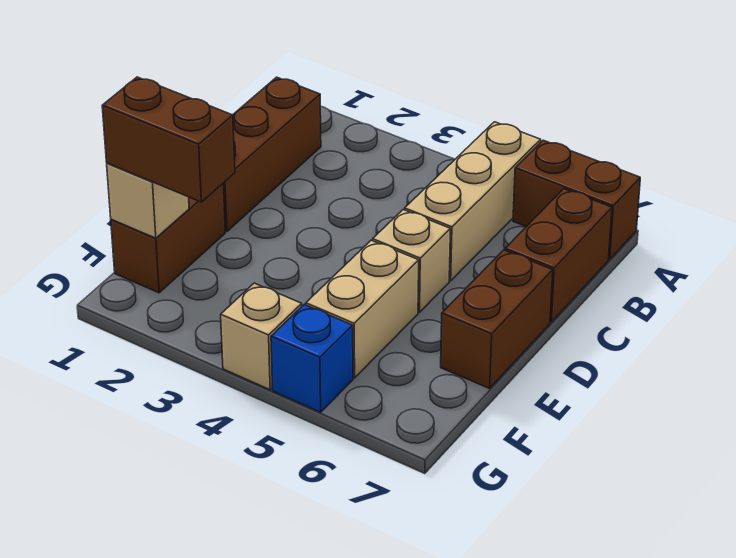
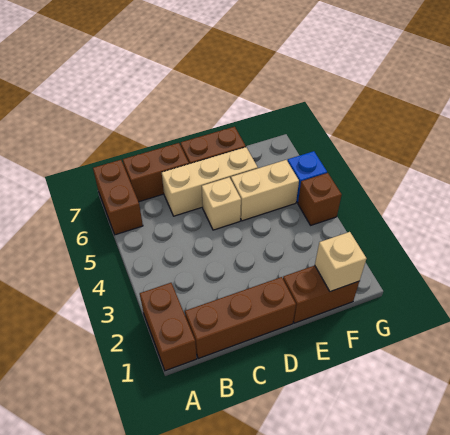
tan brick A5:C5 level 1 -> tan brick C6:E6 level 1
brown brick F1:F2 level 3 -> brown brick A1:A2 level 1
tan brick G4 level 1 -> brown brick G4 level 1

